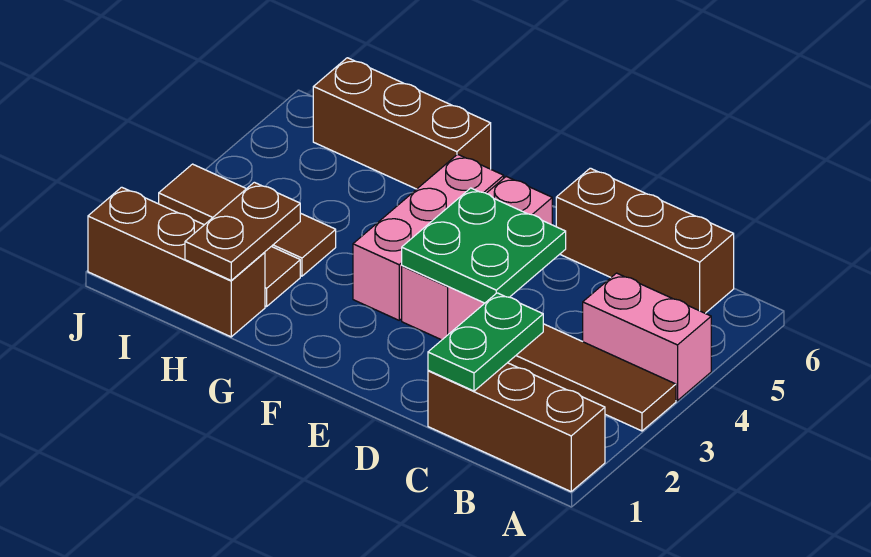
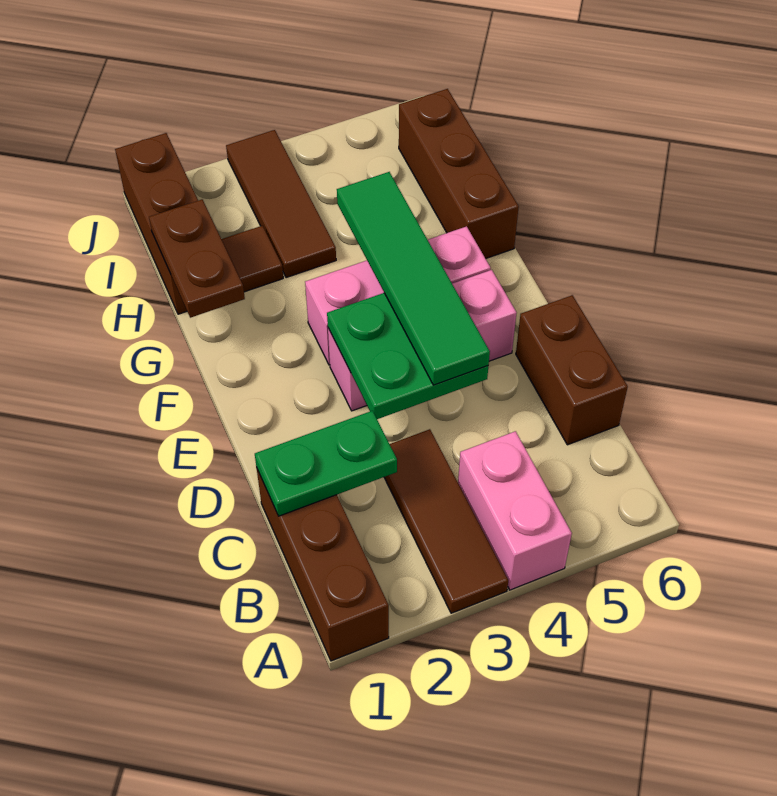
brown brick B6:D6 level 1 -> brown brick C6:D6 level 1
none -> green tile D4:G4 level 3
brown plate H1:H2 level 2 -> brown plate G1:H1 level 2

